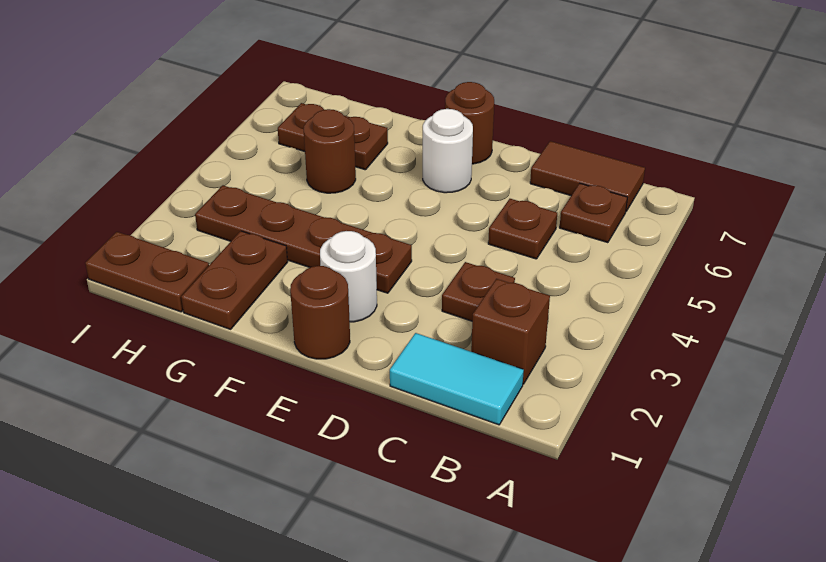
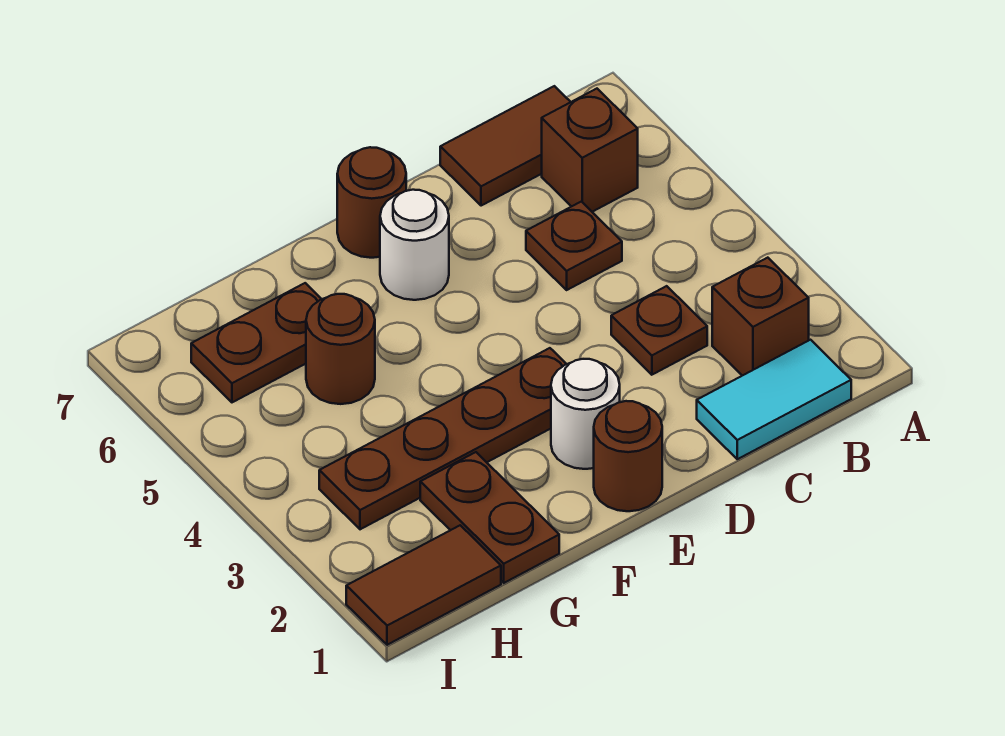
brown plate B6 level 1 -> brown brick B6 level 1
brown plate H1:I1 level 1 -> brown tile H1:I1 level 1

